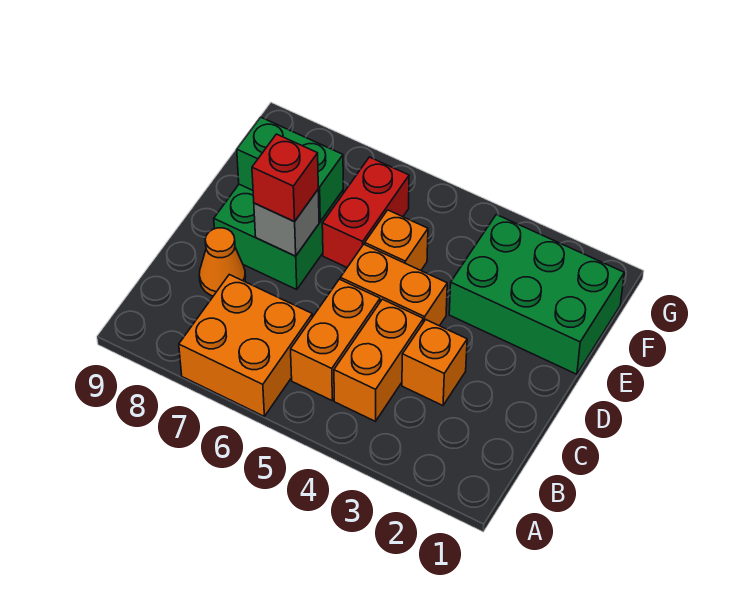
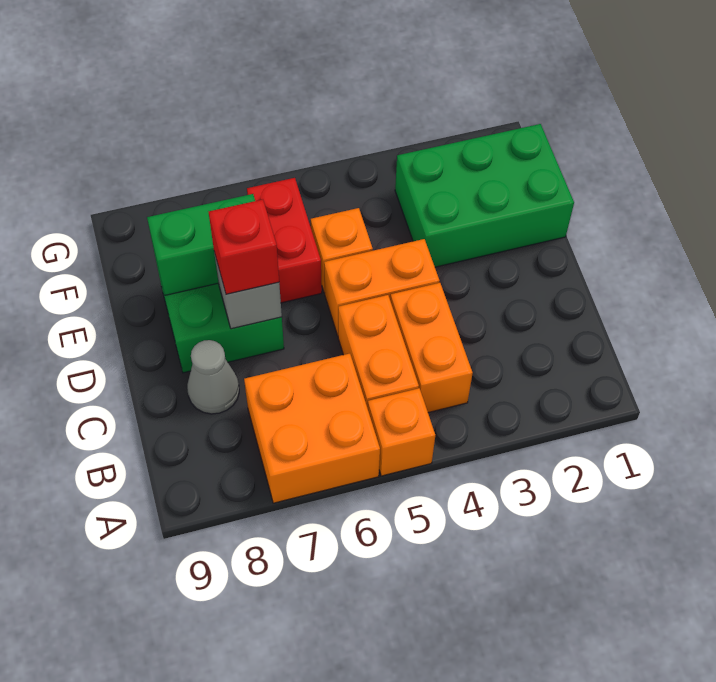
orange brick C3 level 1 -> orange brick A5 level 1
orange cone C8 level 1 -> grey cone C8 level 1

